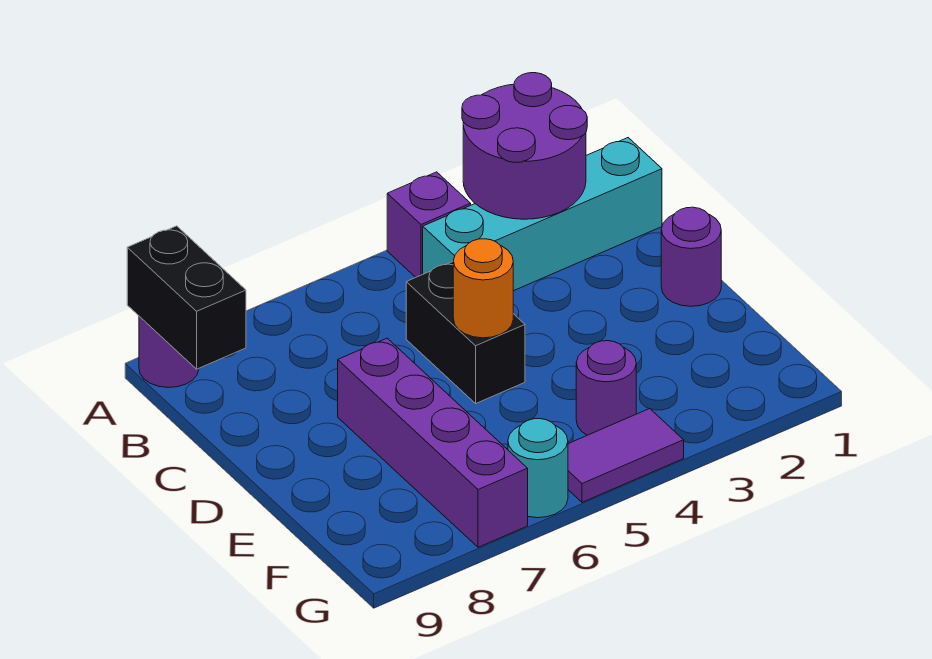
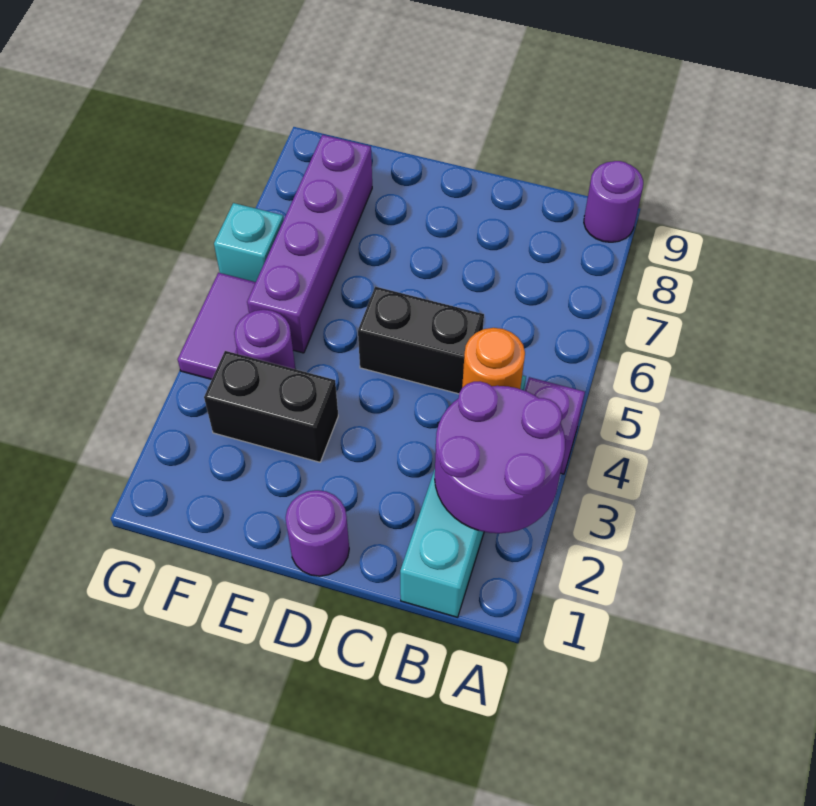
black brick A9:B9 level 2 -> black brick E3:F3 level 1
orange round brick D5 level 2 -> orange round brick B4 level 2
purple brick D7:G7 level 1 -> purple brick F5:F8 level 1
cyan round brick G6 level 1 -> cyan brick G6 level 1

